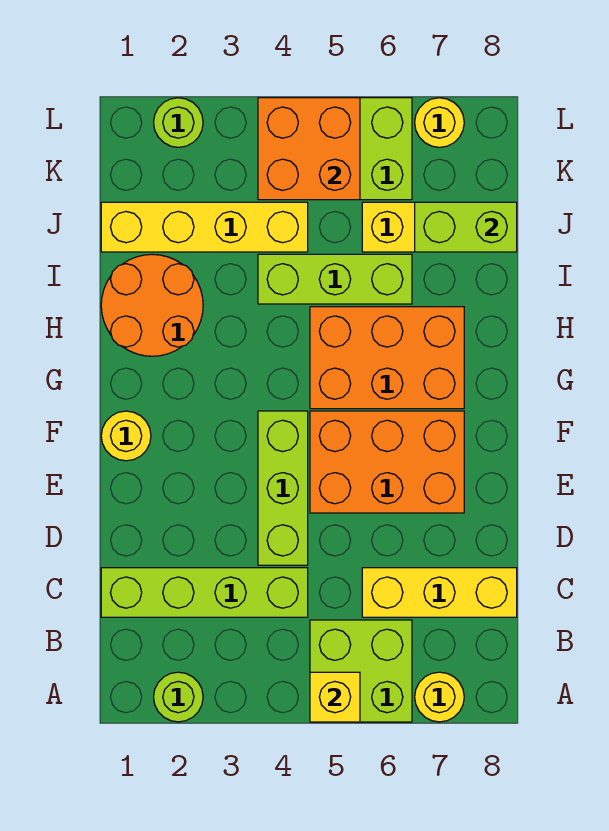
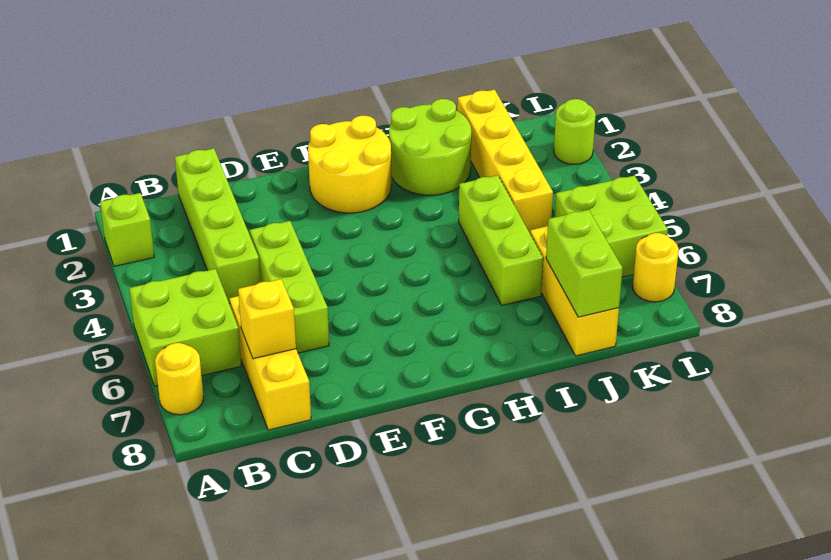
lime round brick A2 level 1 -> lime brick A2 level 1
yellow brick A5 level 2 -> yellow brick C7 level 2
lime brick D4:F4 level 1 -> lime brick D4:D6 level 1
orange brick E5:F7 level 1 -> none
yellow round brick F1 level 1 -> yellow round brick F1:G2 level 1
orange brick G5:H7 level 1 -> none
orange round brick H1:I2 level 1 -> lime round brick H1:I2 level 1
orange brick K4:L5 level 2 -> none

